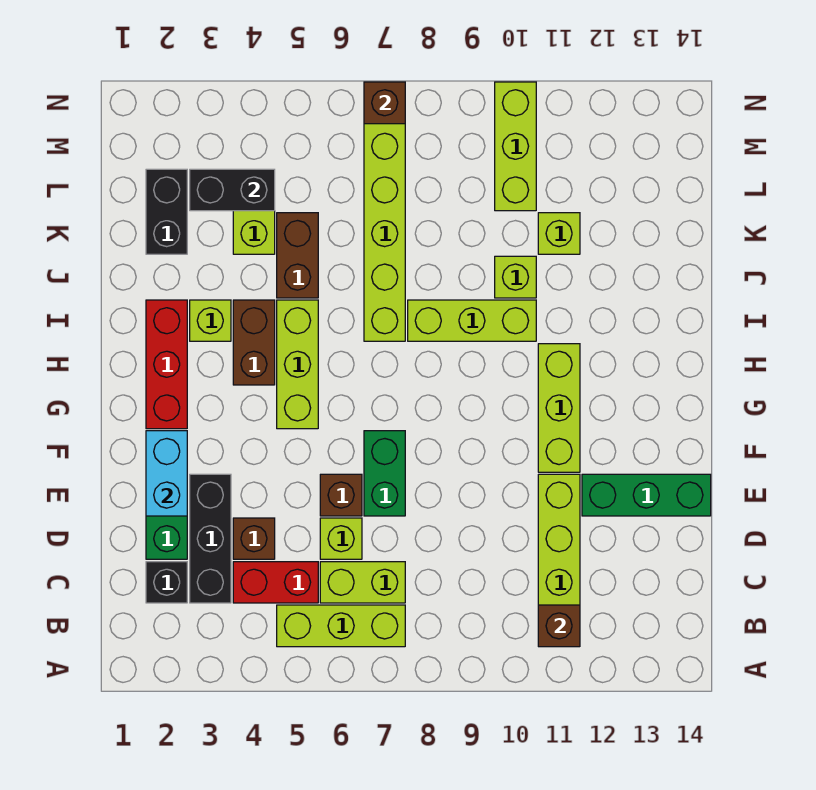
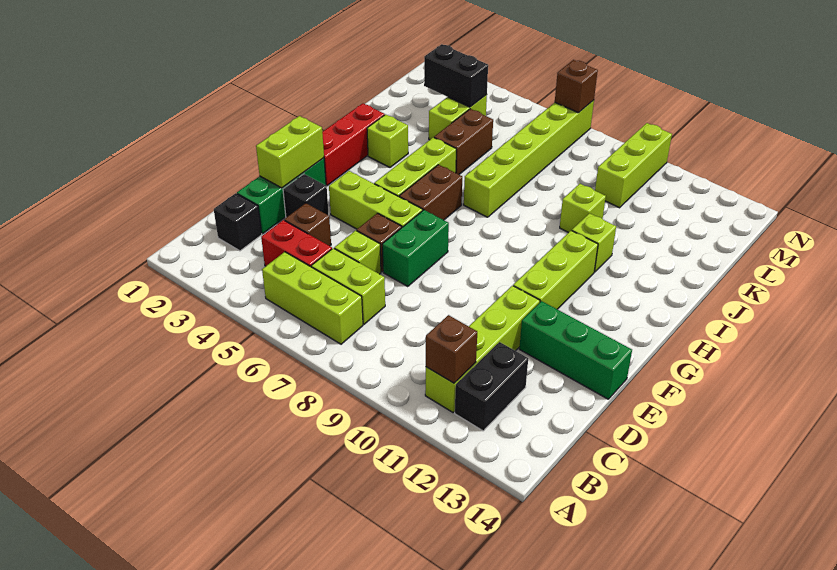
black brick C3:E3 level 1 -> black brick E3 level 1
cyan brick E2:F2 level 2 -> lime brick E2:F2 level 2
brown brick H4:I4 level 1 -> brown brick G6:H6 level 1
lime brick I8:I10 level 1 -> lime brick F4:F6 level 1
black brick K2:L2 level 1 -> black brick B12:C12 level 1
lime brick K11 level 1 -> lime brick I11 level 1

